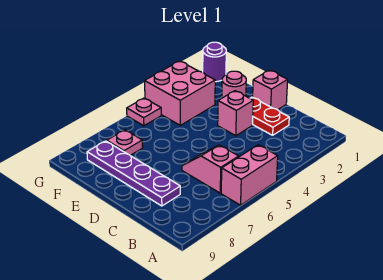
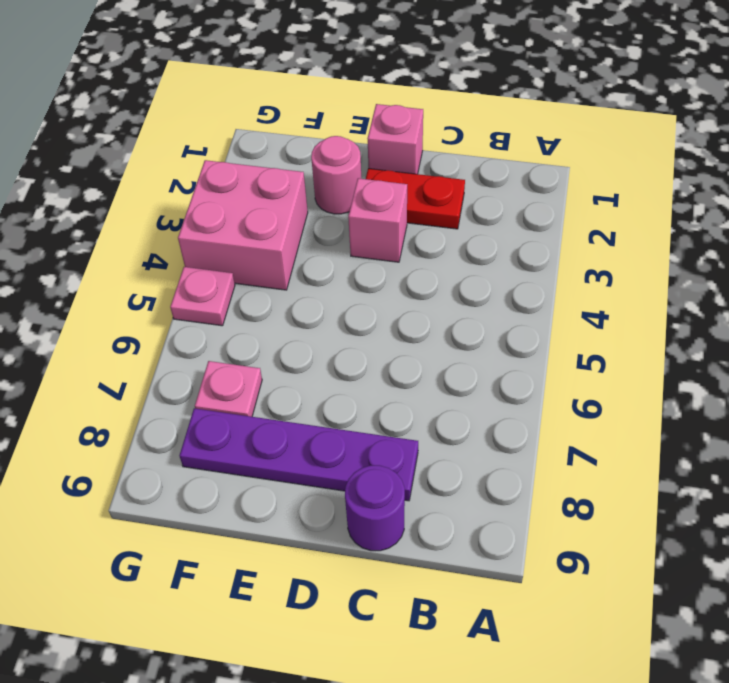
pink brick A5:A6 level 1 -> none
pink slope B6:C6 level 1 top B -> none
purple round brick G1 level 1 -> purple round brick C9 level 1

